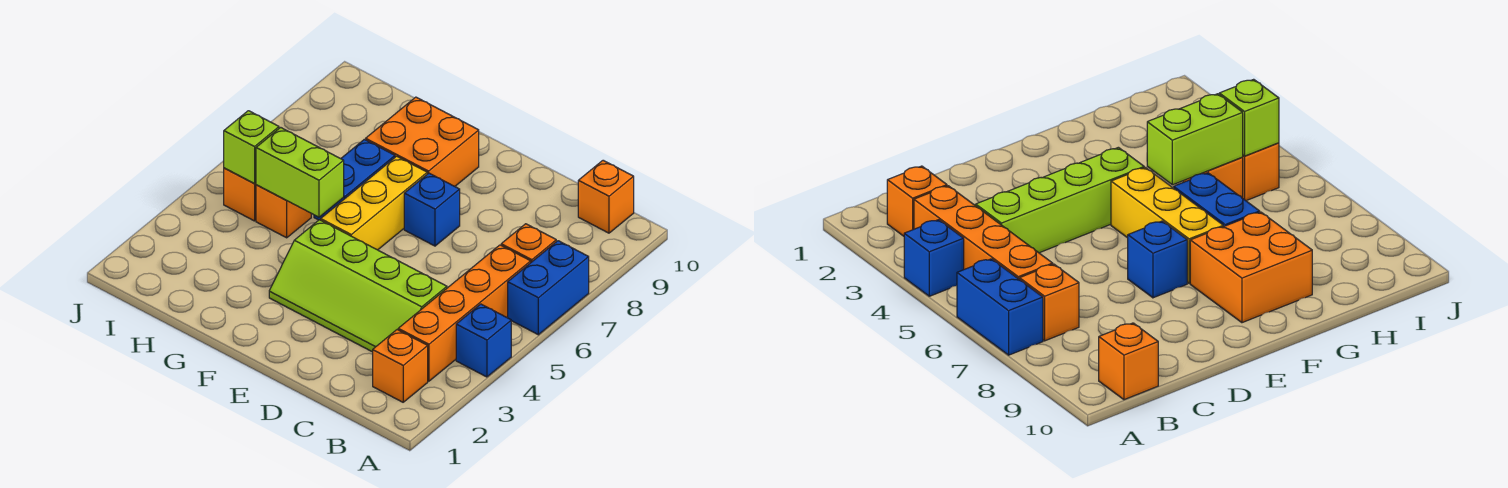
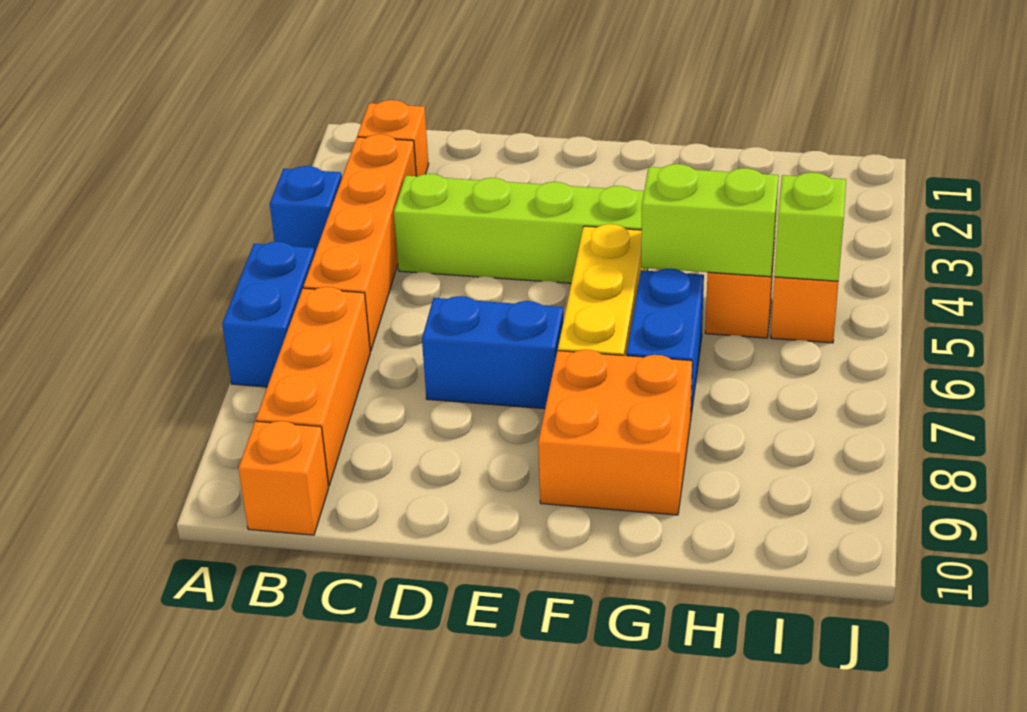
orange brick B7 level 1 -> orange brick B7:B9 level 1
blue brick E7 level 1 -> blue brick D7:E7 level 1

